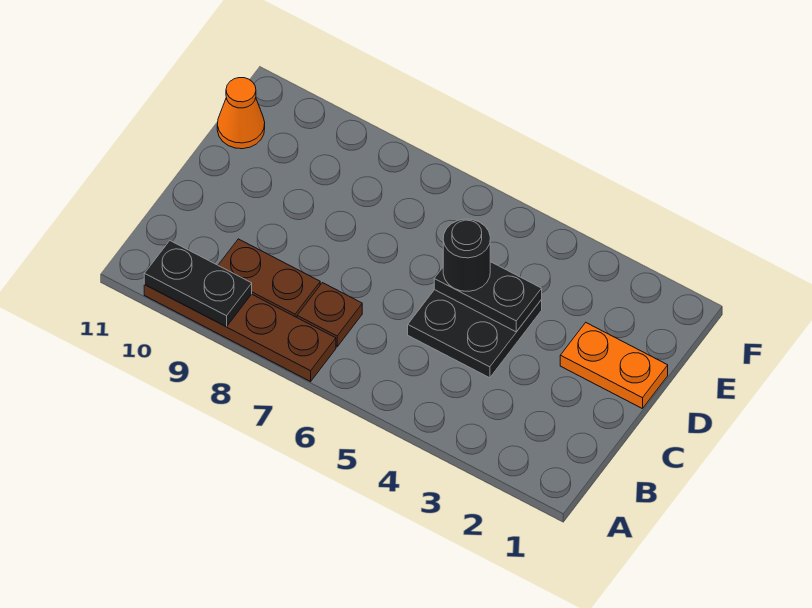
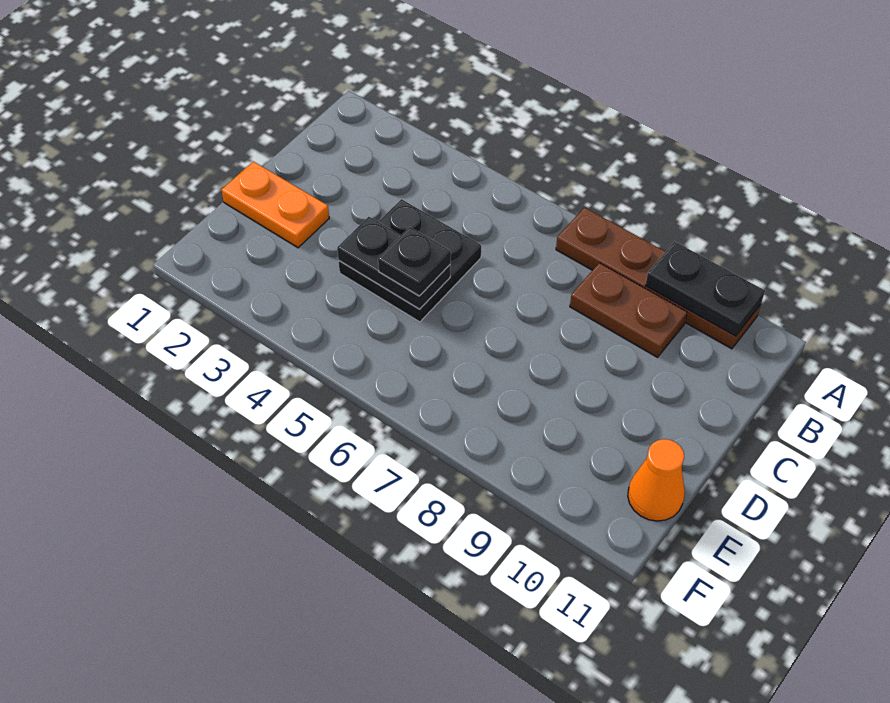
brown plate B7 level 1 -> none
black round brick D5 level 3 -> black plate D5 level 3

